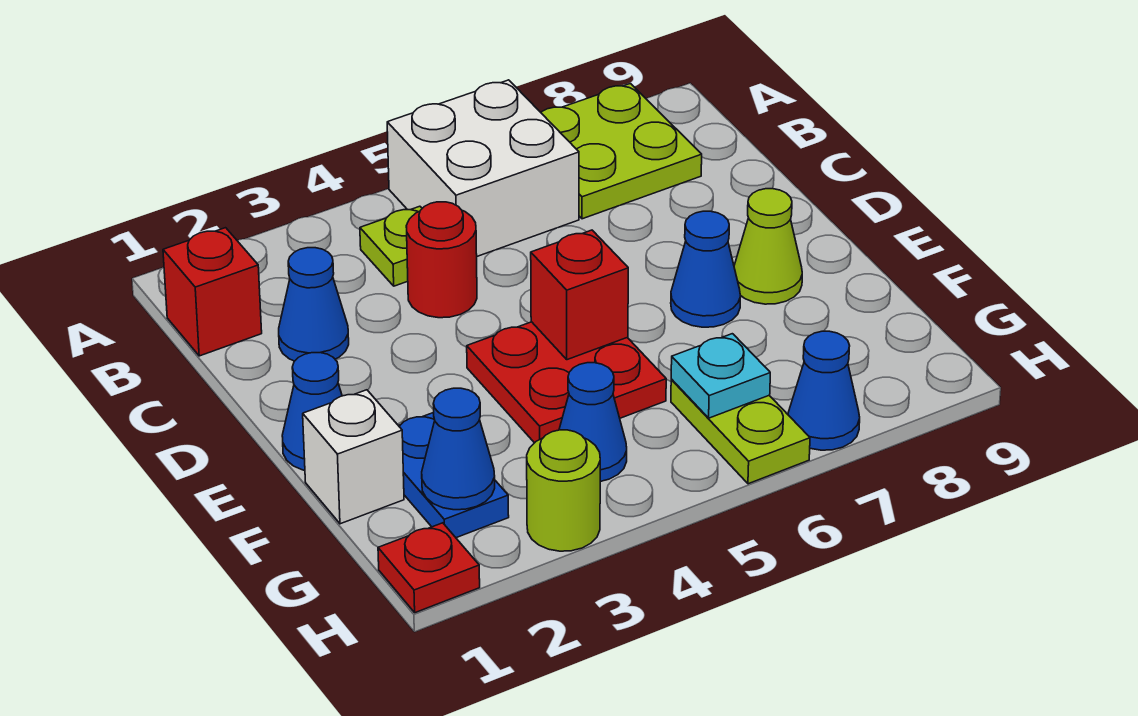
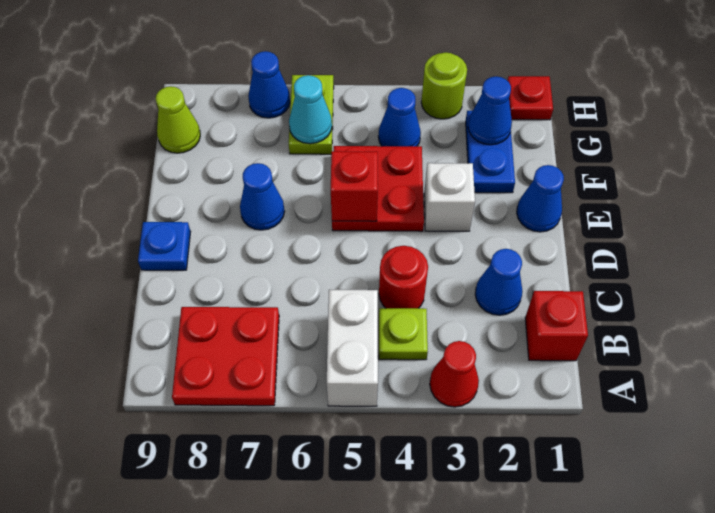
none -> red cone A3 level 1
white brick A5:B6 level 1 -> white brick A5:B5 level 1
lime plate A7:B8 level 1 -> red plate A7:B8 level 1
none -> blue plate D9 level 1
lime cone E8 level 1 -> lime cone G9 level 1
white brick F1 level 1 -> white brick E3 level 1
cyan plate G6 level 2 -> cyan cone G6 level 2

